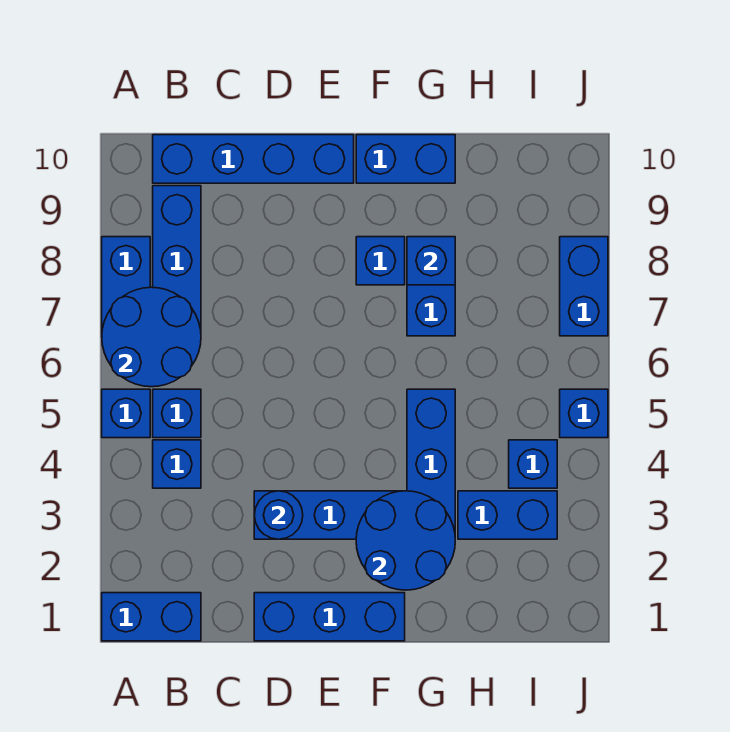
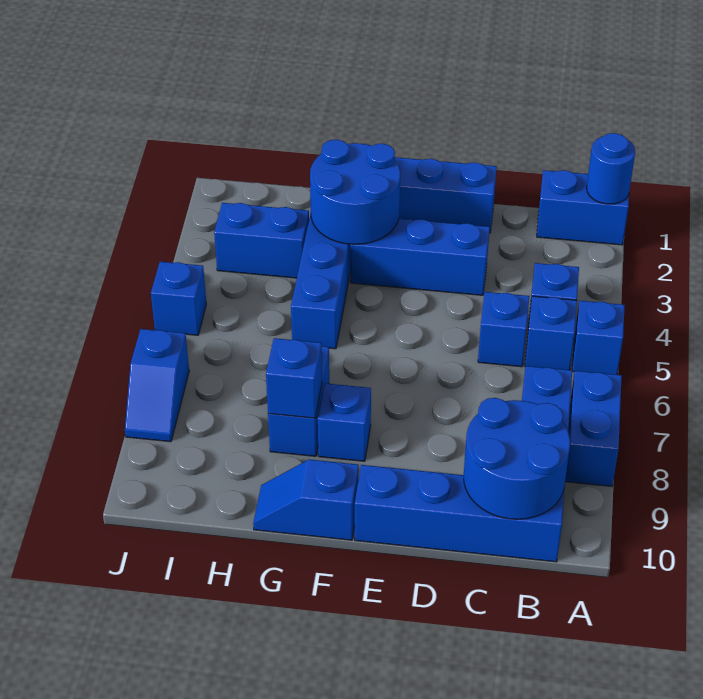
blue round brick A6:B7 level 2 -> blue round brick B9:C10 level 2
blue round brick D3 level 2 -> blue round brick A1 level 2
blue brick F10:G10 level 1 -> blue slope F10:G10 level 1 top F
blue brick I4 level 1 -> blue brick C5 level 1
blue brick J7:J8 level 1 -> blue slope J7:J8 level 1 top 7

